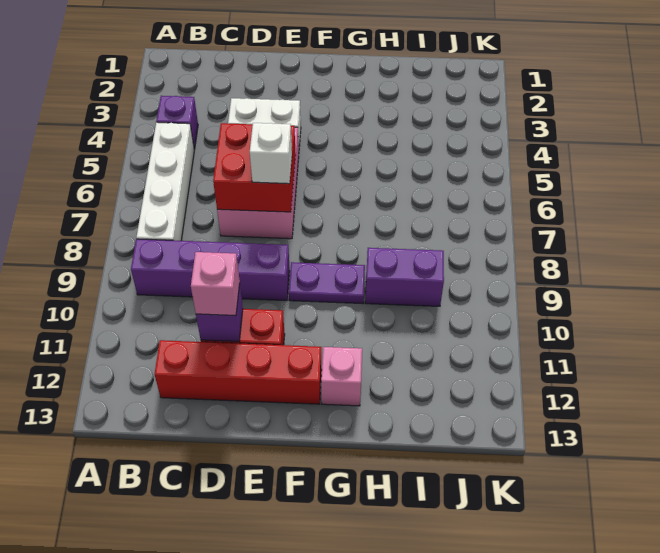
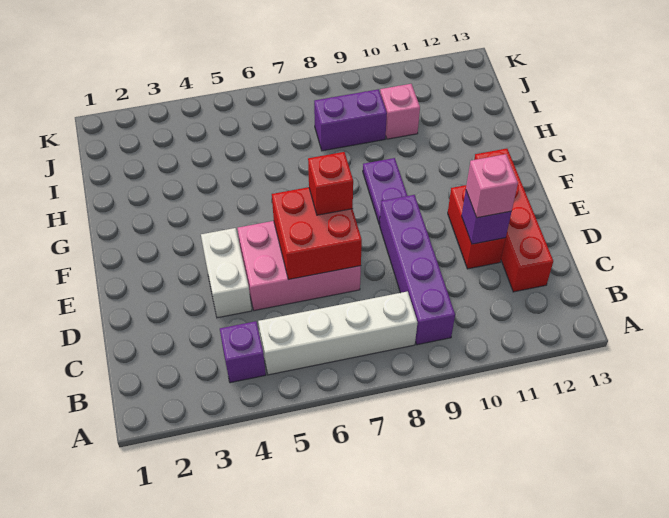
white brick E7 level 3 -> red brick E7 level 3
pink brick G12 level 1 -> pink brick I10 level 1
purple brick H9:I9 level 1 -> purple brick I8:I9 level 1

